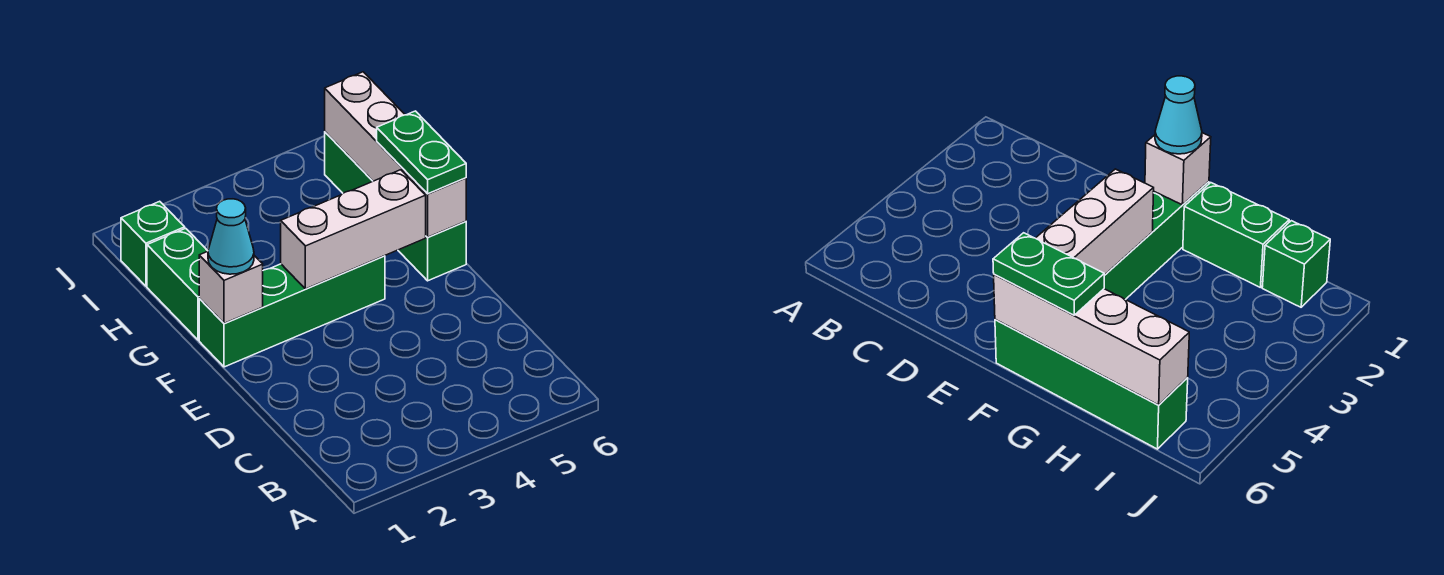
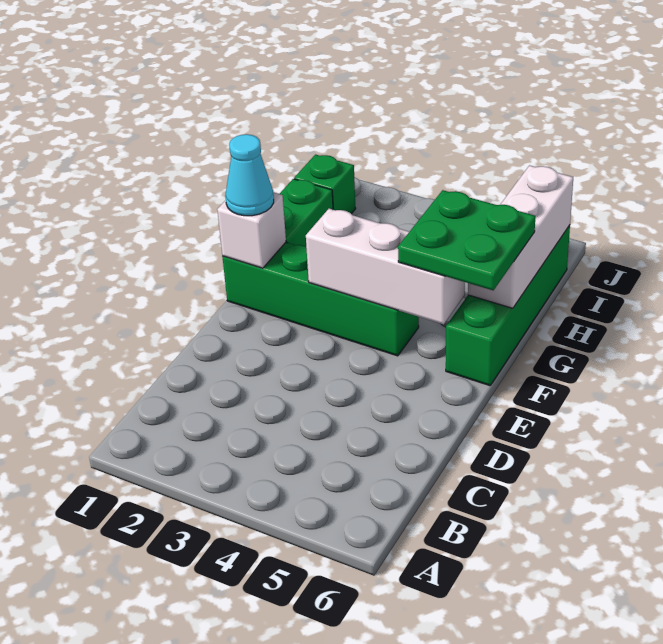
white brick F6:I6 level 2 -> white brick G6:I6 level 2
green plate F6:G6 level 3 -> green plate F5:G6 level 3

